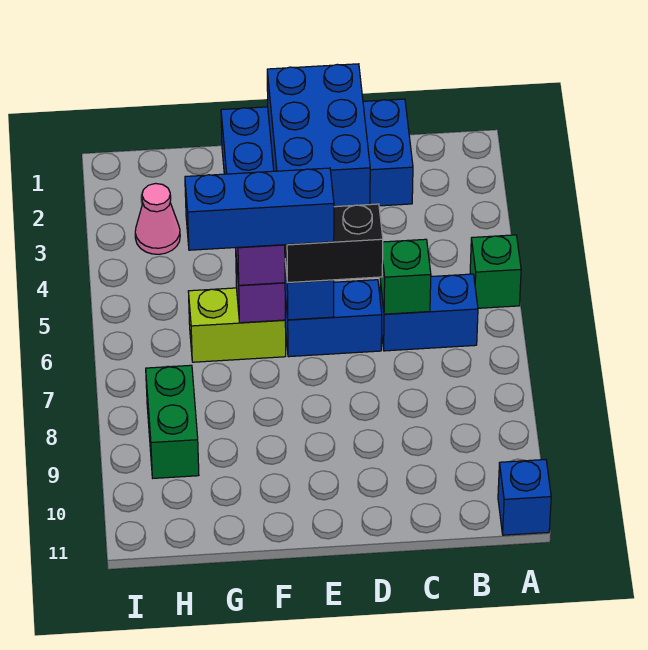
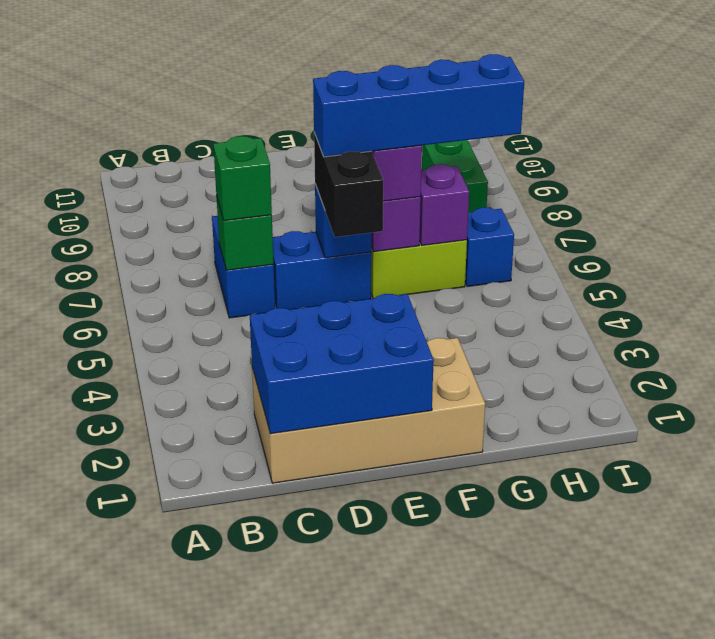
green brick A5 level 1 -> green brick C6 level 3
blue brick A11 level 1 -> blue brick H6 level 1
blue brick B6:C6 level 1 -> blue brick C6:C7 level 1
blue brick C1:F2 level 1 -> tan brick C1:F2 level 1
blue brick D1:E3 level 2 -> blue brick C1:E2 level 2
black brick D6:E6 level 3 -> black brick E5:E6 level 3
blue brick E6:G6 level 4 -> blue brick E6:H6 level 4
none -> purple brick G6 level 2
pink cone H3 level 1 -> none

